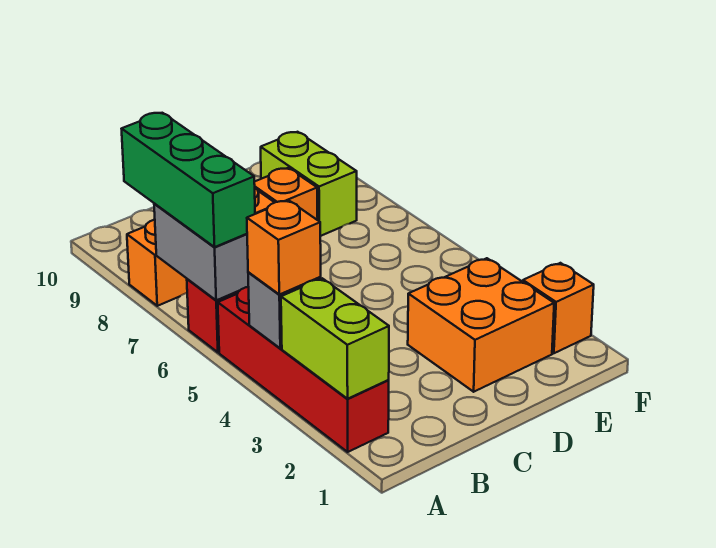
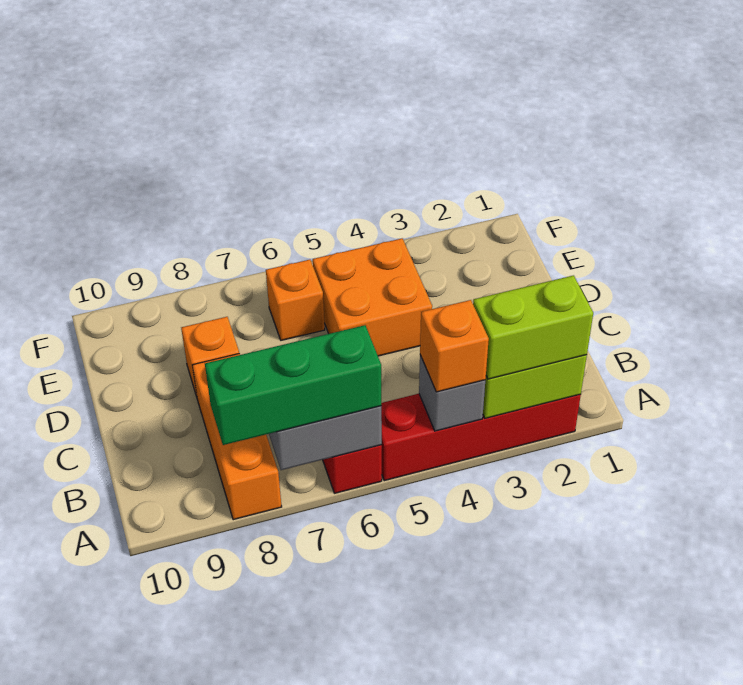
orange brick D2:E3 level 1 -> orange brick D4:E5 level 1
lime brick E8:E9 level 1 -> lime brick A2:A3 level 3
orange brick F2 level 1 -> orange brick E6 level 1

